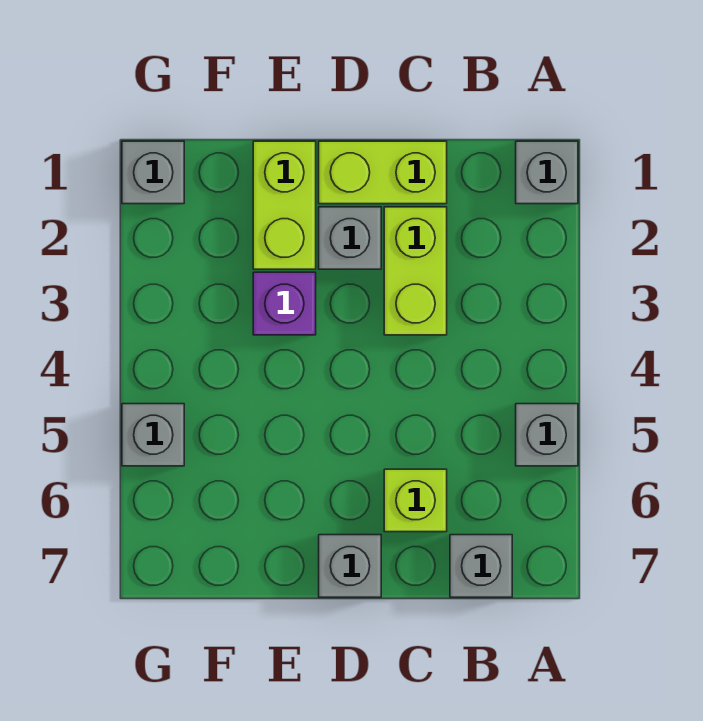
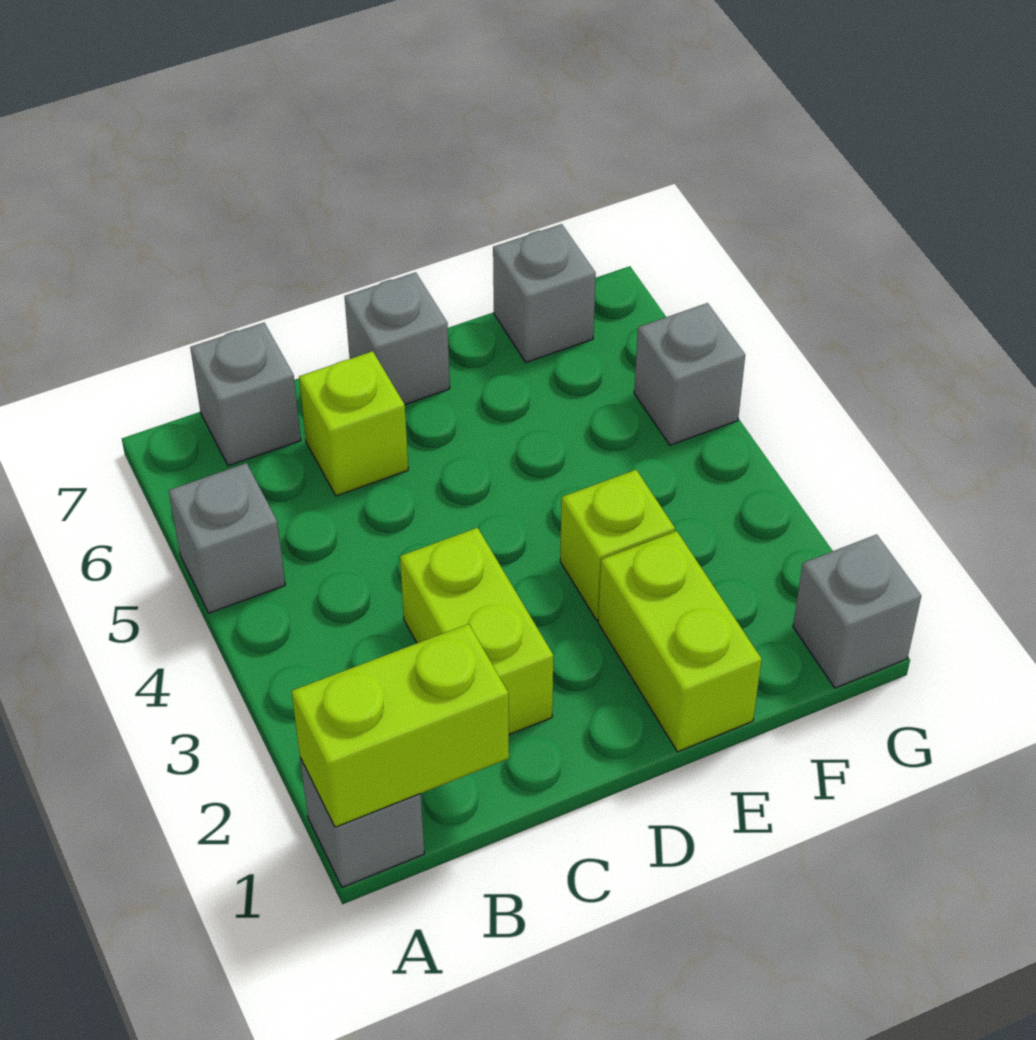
lime brick C1:D1 level 1 -> lime brick A1:B1 level 2
grey brick D2 level 1 -> grey brick F7 level 1
purple brick E3 level 1 -> lime brick E3 level 1

